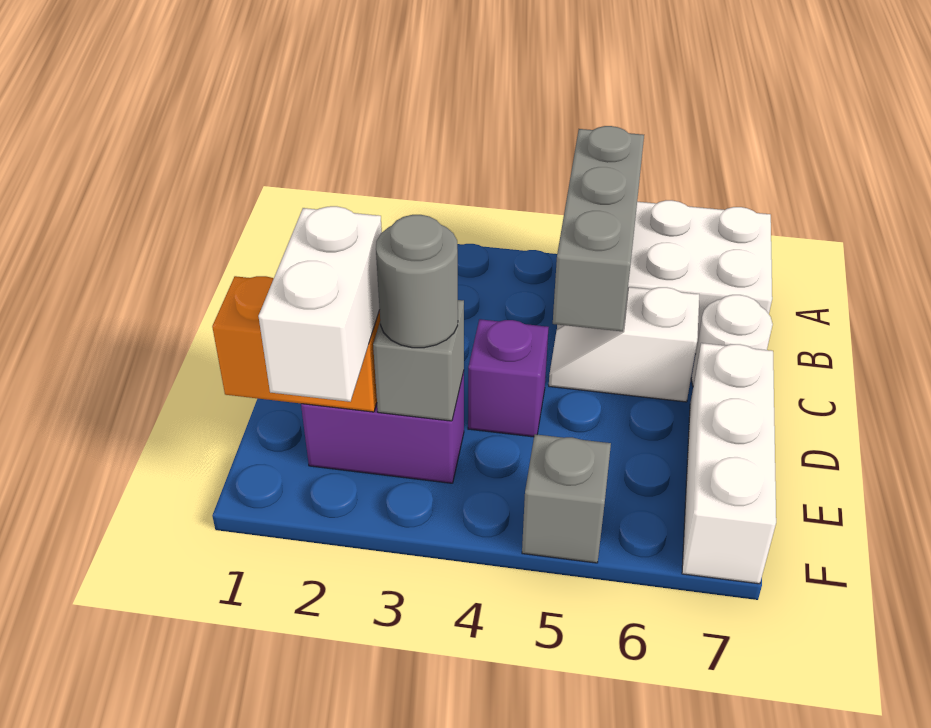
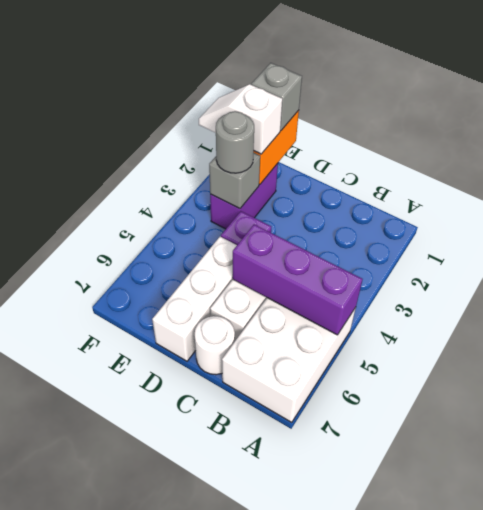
grey brick A5:C5 level 2 -> purple brick A5:C5 level 2
white brick D7:F7 level 1 -> white brick D5:D7 level 1
white brick E2:F2 level 3 -> white slope E2:F2 level 3 top E
grey brick F5 level 1 -> grey brick E1 level 3

